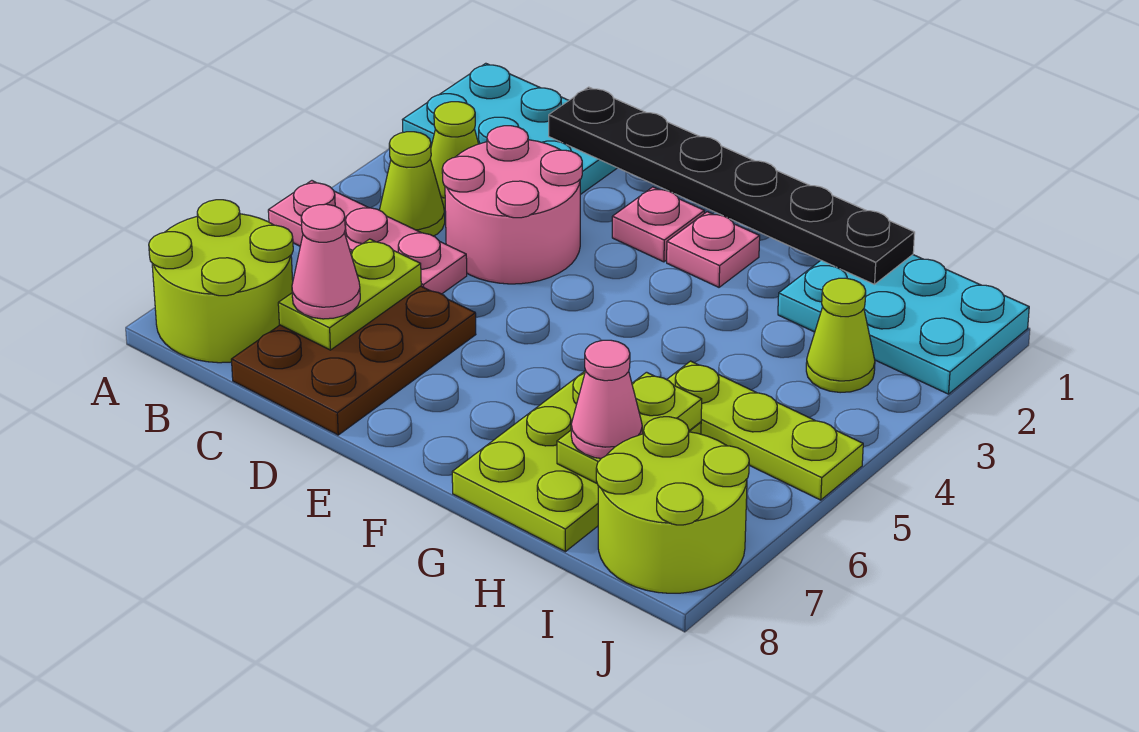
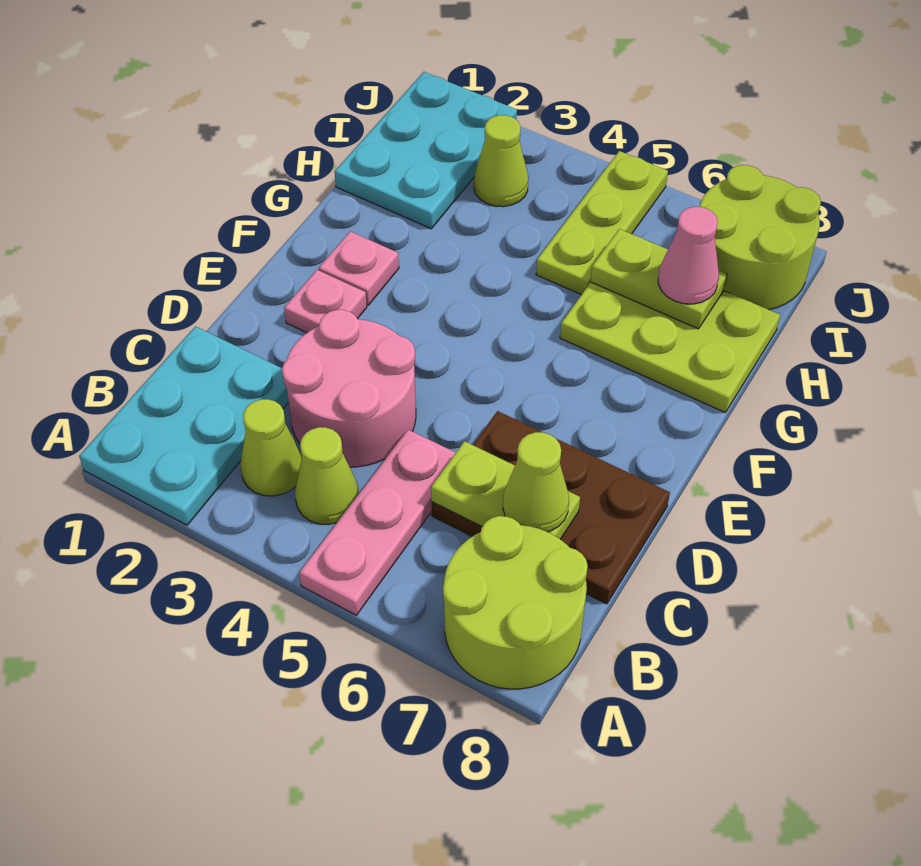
black plate C1:H1 level 2 -> none
pink cone C7 level 3 -> lime cone C7 level 3

